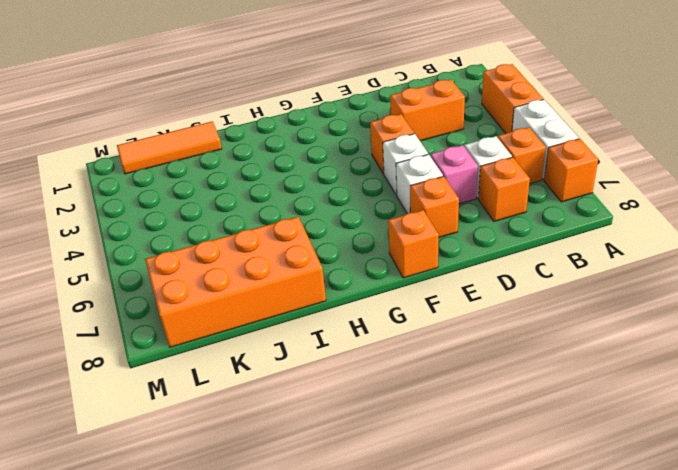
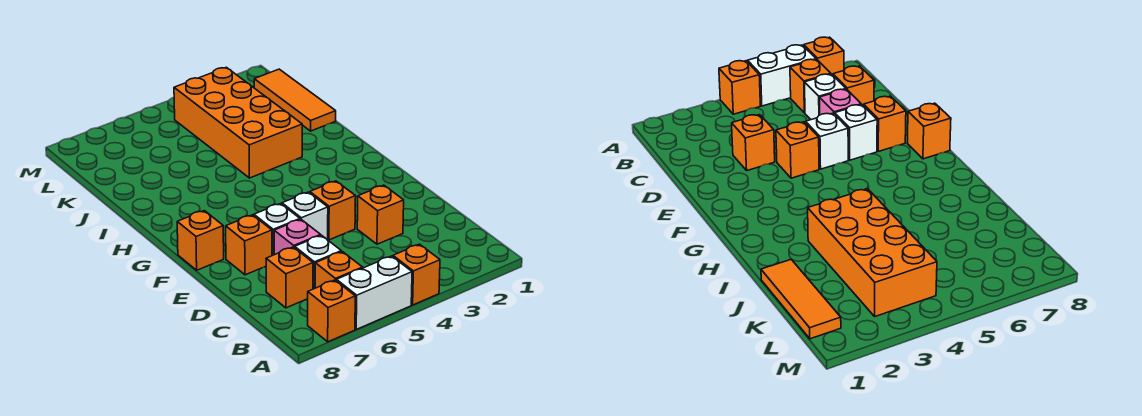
orange brick A3:A4 level 1 -> orange brick A4 level 1
orange brick C3:D3 level 1 -> orange brick D3 level 1
orange brick I7:L8 level 1 -> orange brick I3:L4 level 1

